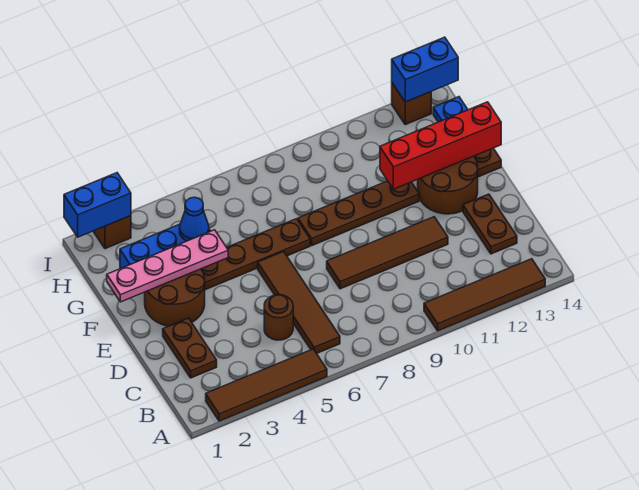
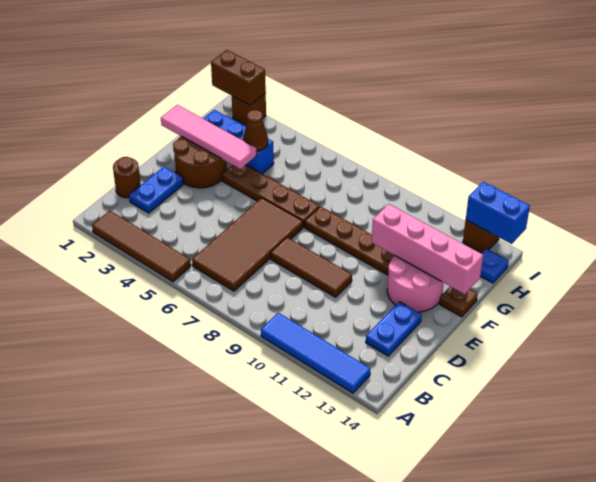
brown tile A10:A13 level 1 -> blue tile A10:A13 level 1
brown tile B6:E6 level 1 -> brown tile B6:E7 level 1
brown plate C2:D2 level 1 -> blue plate C2:D2 level 1
brown round brick C5 level 1 -> brown round brick C1 level 1
brown plate C13:D13 level 1 -> blue plate C13:D13 level 1
brown tile D8:D11 level 1 -> brown tile D8:D10 level 1
brown round brick E12:F13 level 1 -> pink round brick E12:F13 level 1
pink plate F1:F4 level 2 -> pink tile F1:F4 level 2
red brick F11:F14 level 2 -> pink brick F11:F14 level 2
blue cone G4 level 2 -> brown cone G4 level 2
blue brick I1:I2 level 2 -> brown brick I1:I2 level 2

